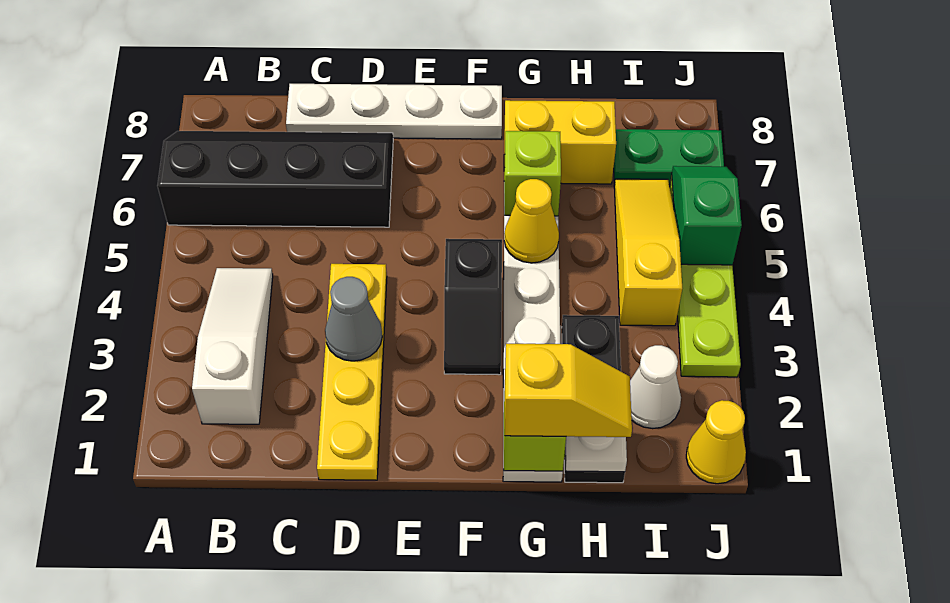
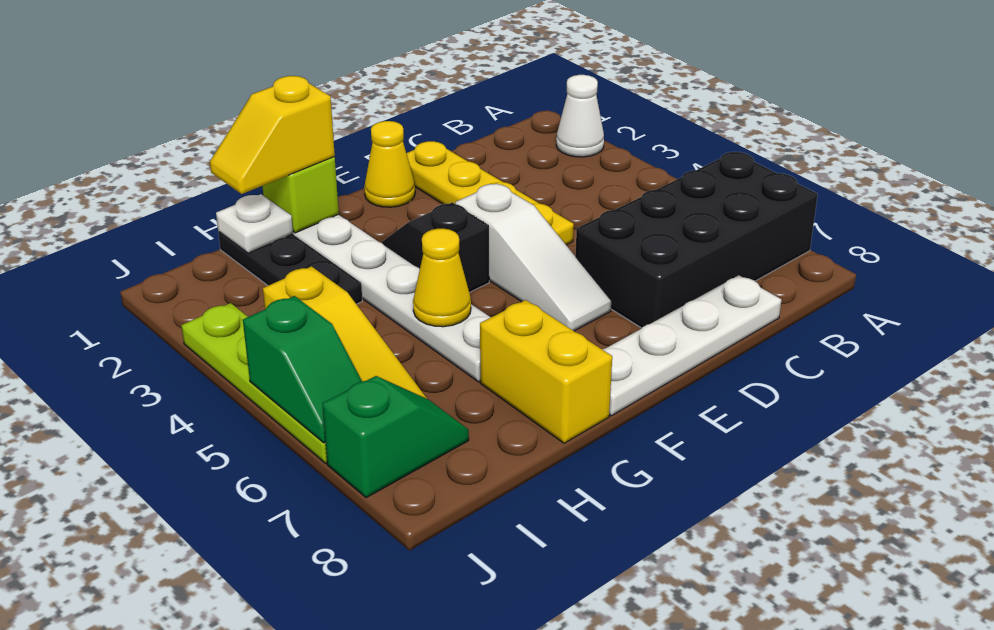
black slope A6:D7 level 1 top 6 -> black brick A6:D7 level 1
white slope B2:B4 level 1 top 2 -> white slope E4:E6 level 1 top 4
grey cone D3 level 2 -> none
lime brick G6 level 2 -> none
yellow brick G7:H7 level 1 -> yellow brick G7:G8 level 1
white cone I2 level 1 -> white cone A2 level 1
green plate I7:J7 level 1 -> green slope I7:J7 level 1 top J
yellow cone J1 level 1 -> yellow cone E1 level 1

